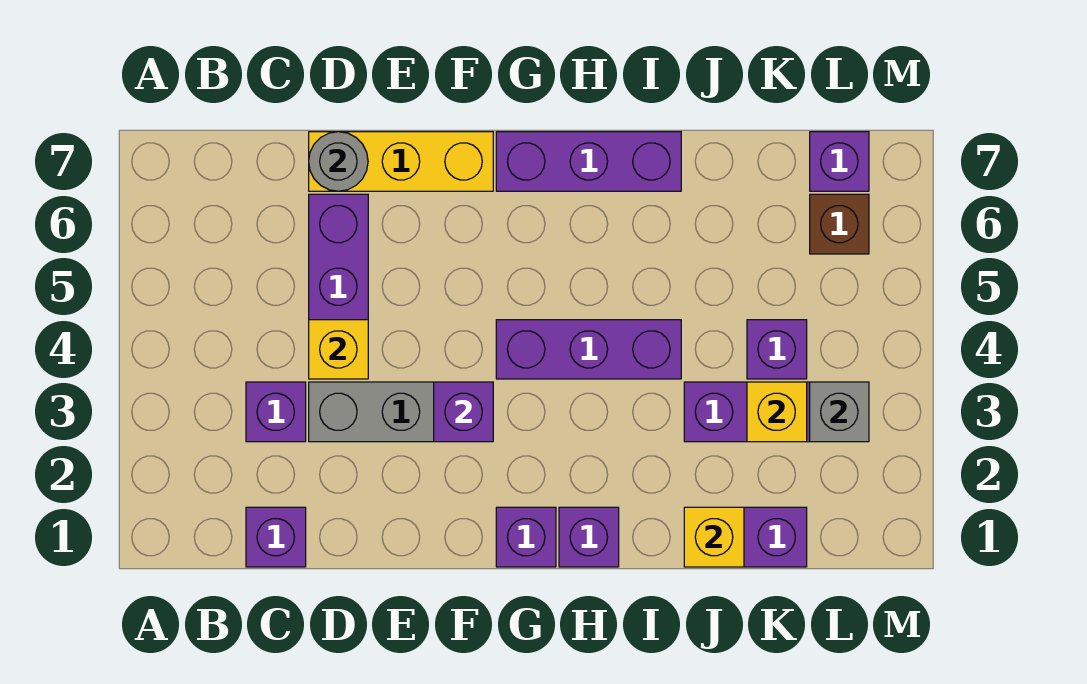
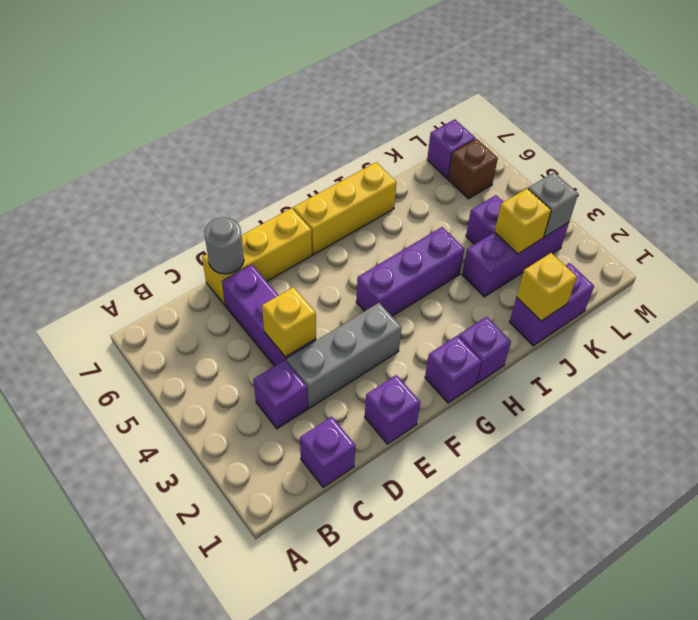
purple brick F3 level 2 -> purple brick E1 level 1
purple brick G7:I7 level 1 -> yellow brick G7:I7 level 1

